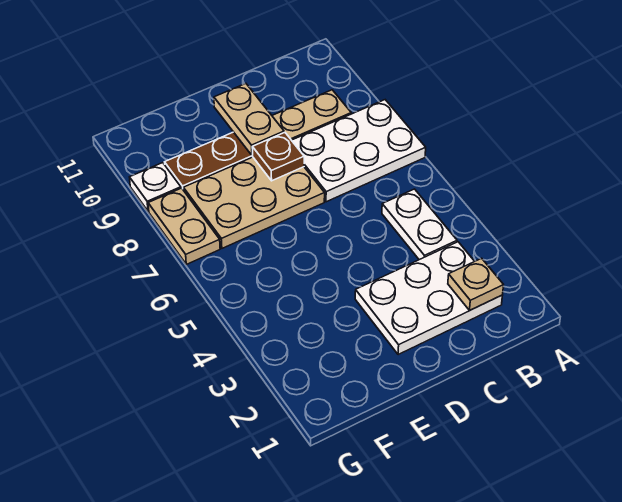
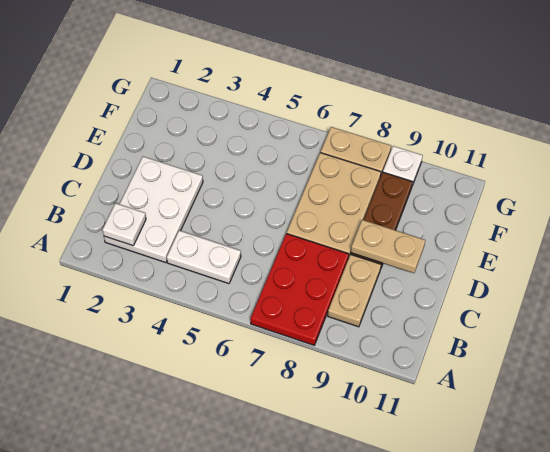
white plate A7:C8 level 1 -> red plate A7:C8 level 1
tan plate B2 level 2 -> white plate B2 level 2
brown plate D8 level 2 -> none

